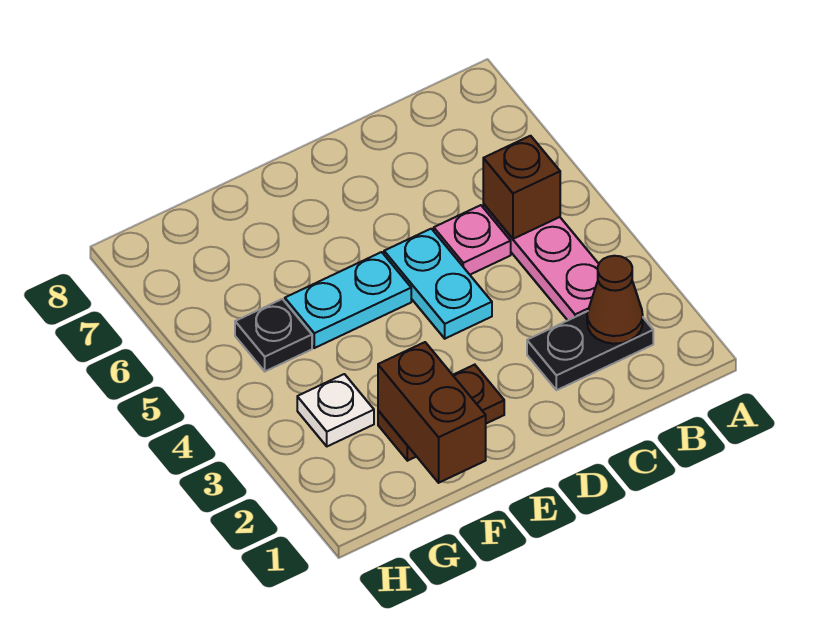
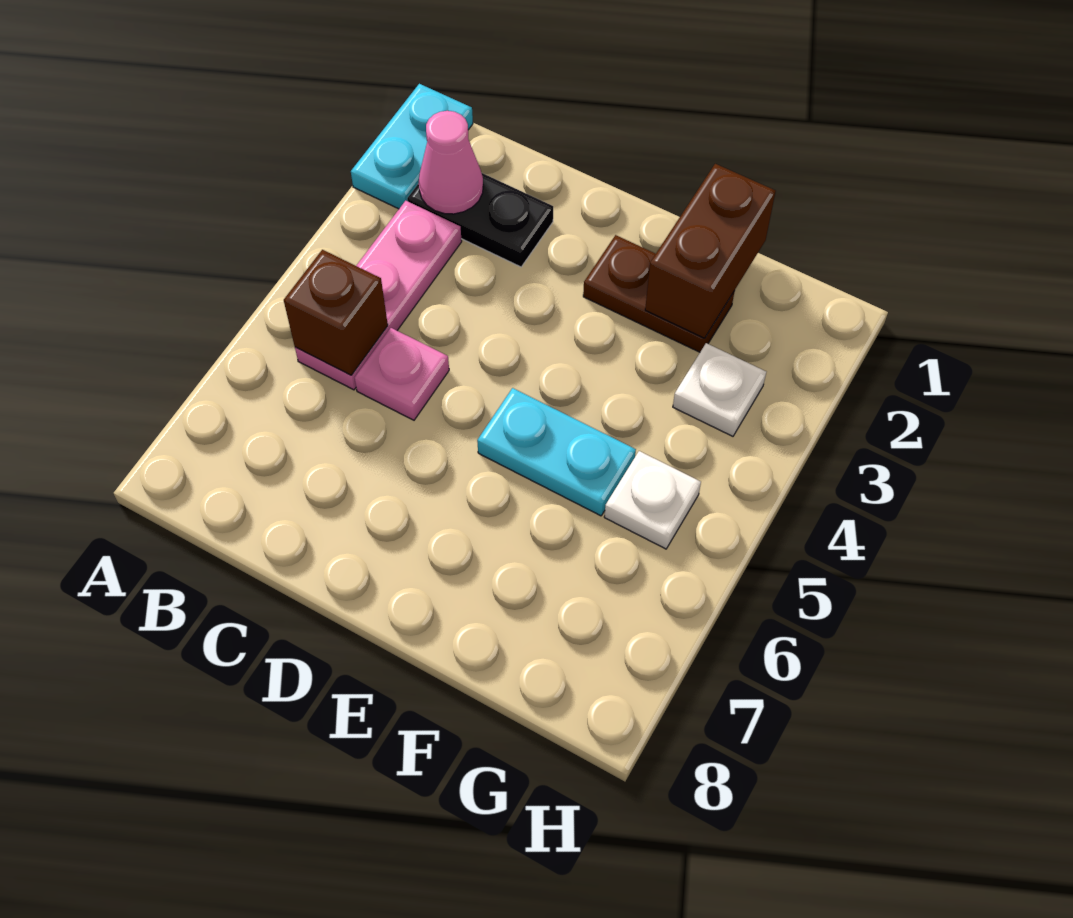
brown cone B2 level 2 -> pink cone B2 level 2
cyan plate D4:D5 level 1 -> cyan plate A1:A2 level 1
black plate G5 level 1 -> white plate G5 level 1

